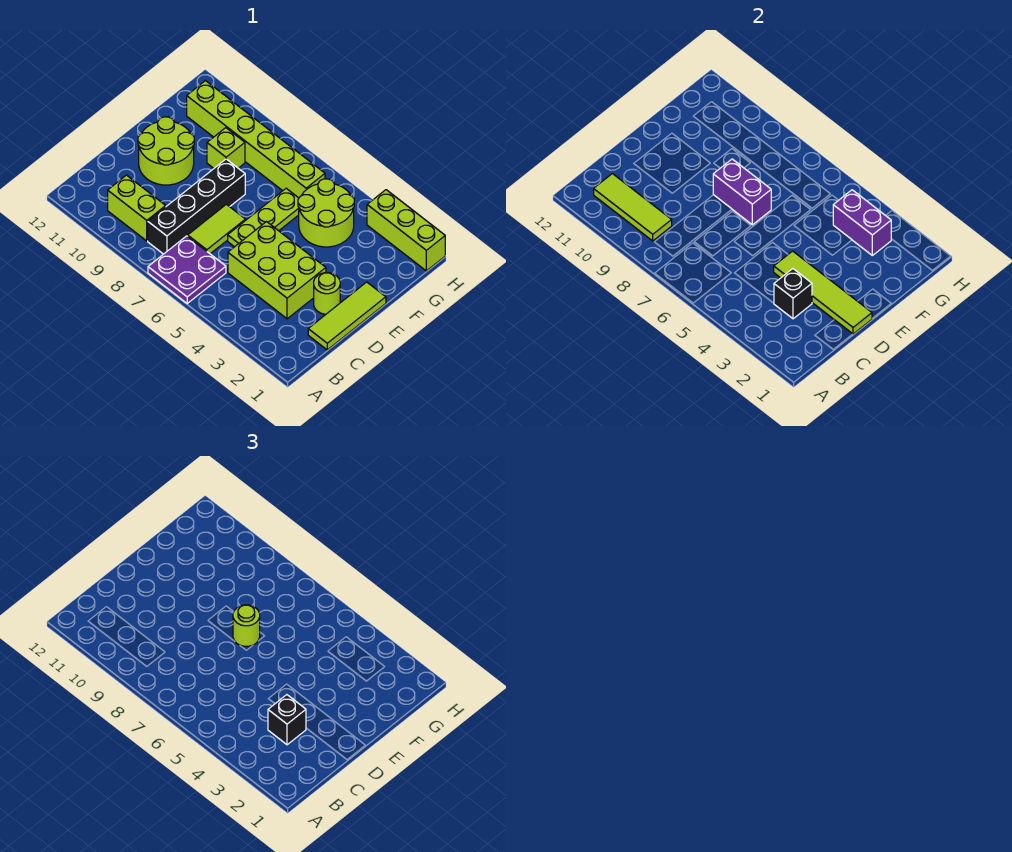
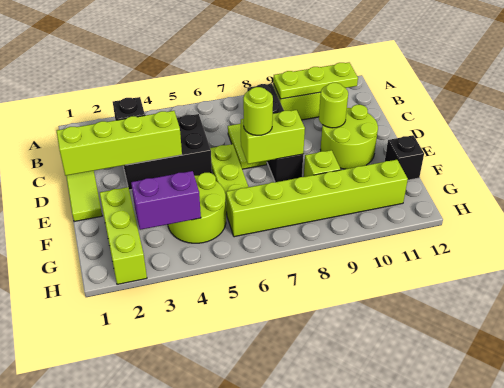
purple plate A6:B7 level 1 -> none
lime tile B9:B11 level 2 -> lime plate B9:B11 level 2
lime brick C3:D5 level 1 -> black brick C3:D5 level 1
black brick C3 level 3 -> black brick F12 level 1
lime tile D1:D4 level 2 -> lime brick D1:D4 level 2
lime round brick D2 level 1 -> lime round brick D10 level 2
purple brick E7:E8 level 2 -> lime brick E7:E8 level 2
lime brick H1:H3 level 1 -> lime brick F2:H2 level 1

